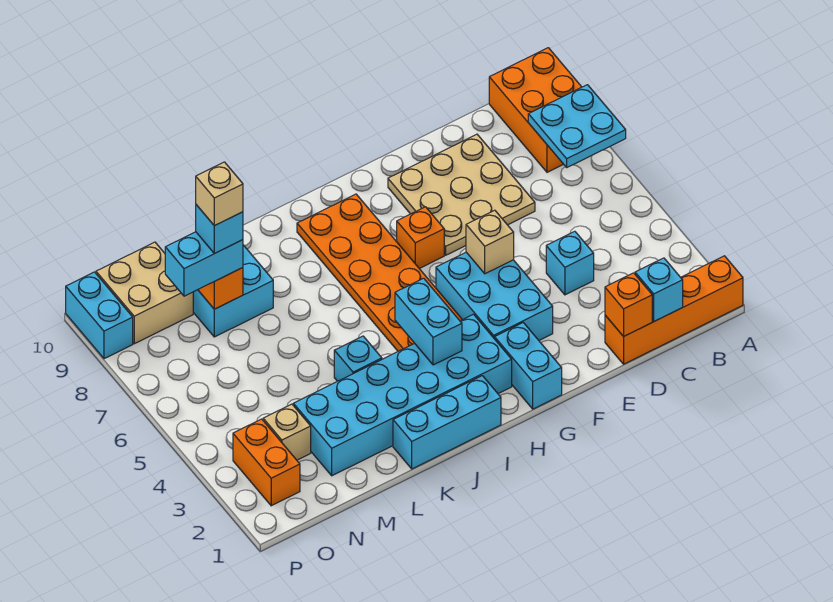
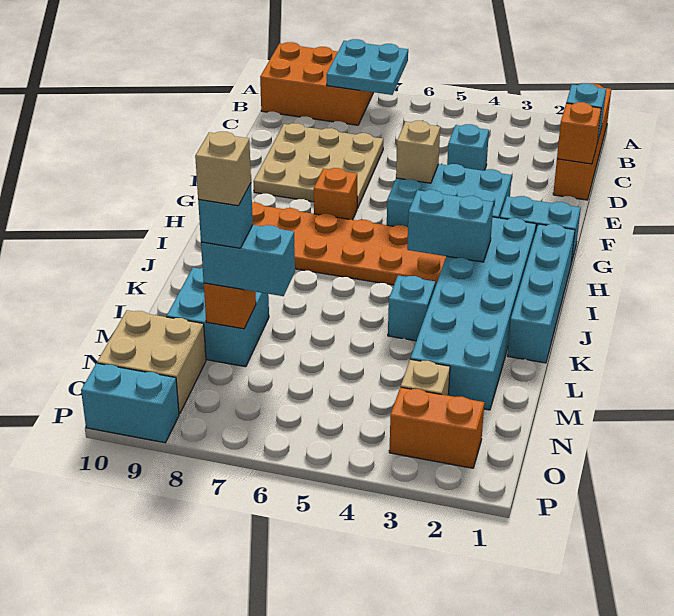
cyan brick I1:K1 level 1 -> cyan brick H1:K1 level 1
cyan brick M8:N8 level 3 -> cyan brick M7:M8 level 3

